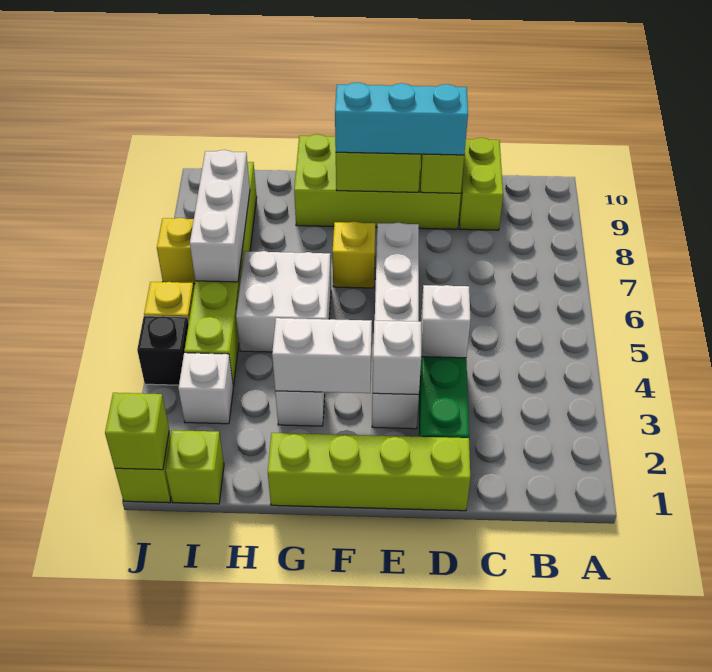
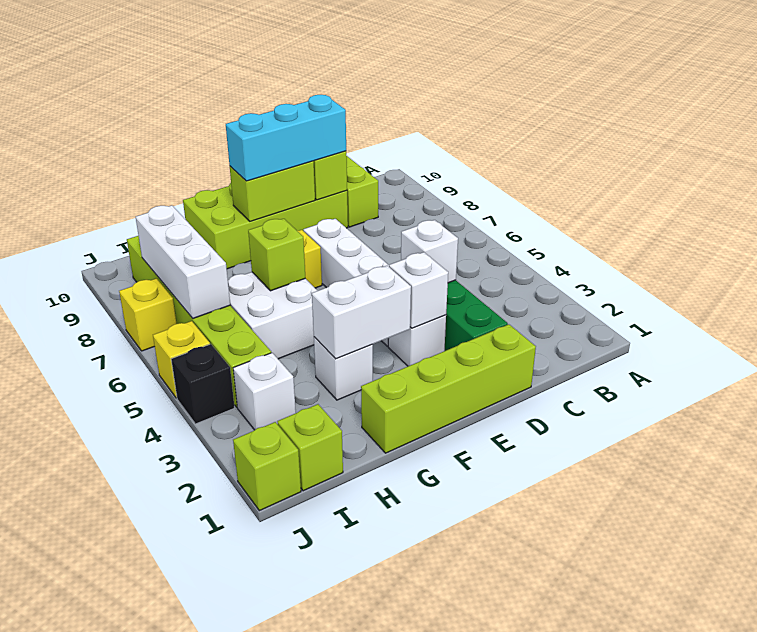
lime brick J1 level 2 -> lime brick G6 level 2

